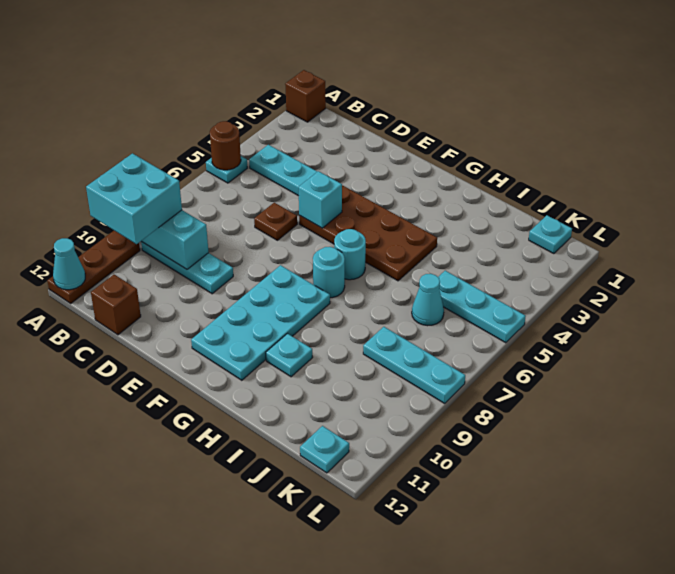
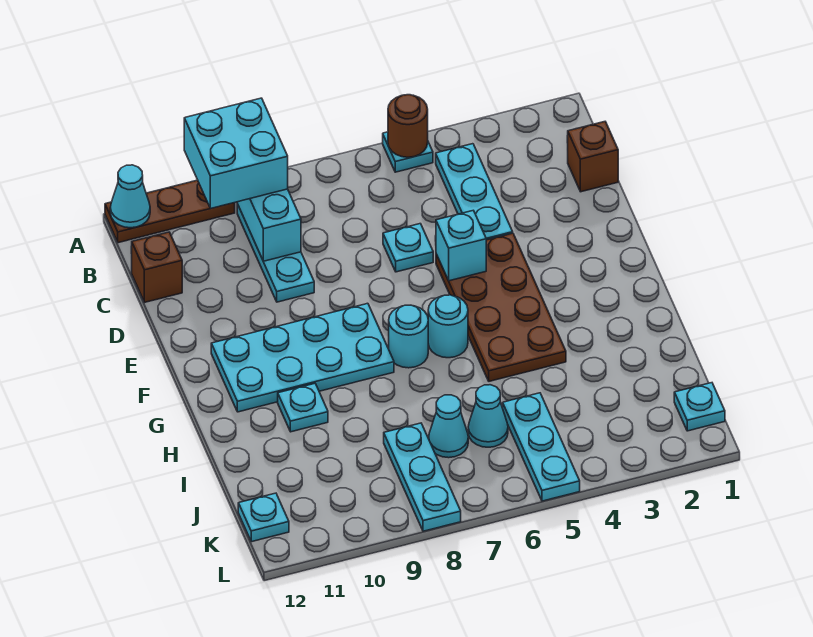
brown brick A1 level 1 -> brown brick C1 level 1
brown plate D6 level 1 -> cyan plate D6 level 1
none -> cyan cone J7 level 1

